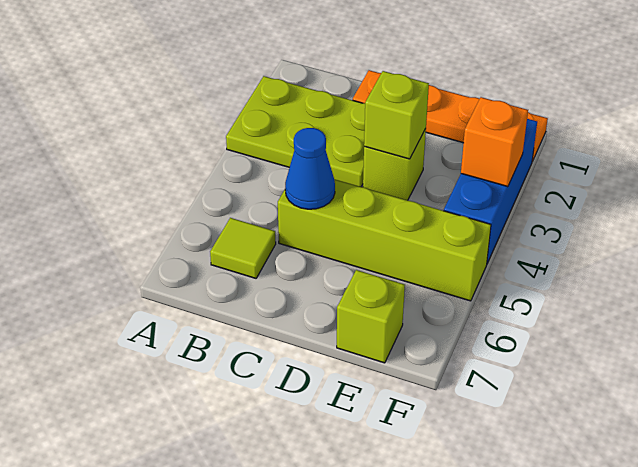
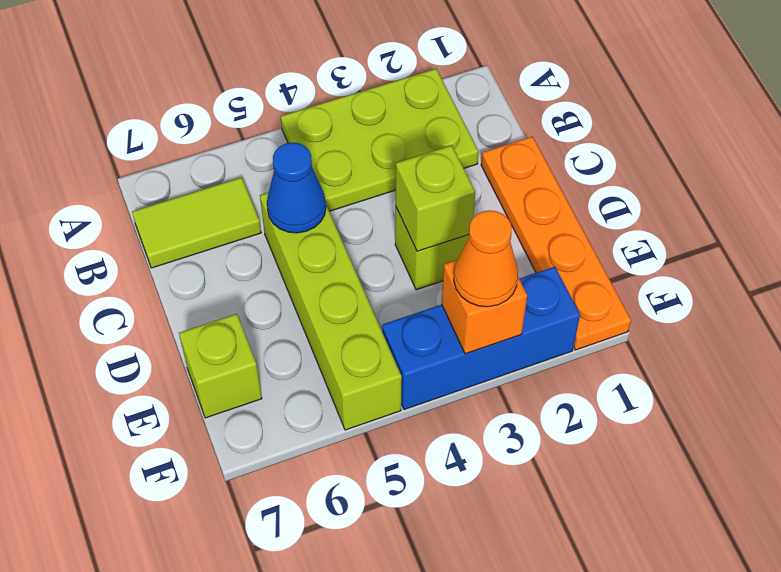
lime plate A2:C3 level 1 -> lime plate A2:B4 level 1
lime tile B6 level 1 -> lime tile B6:B7 level 1
none -> orange cone F3 level 3

